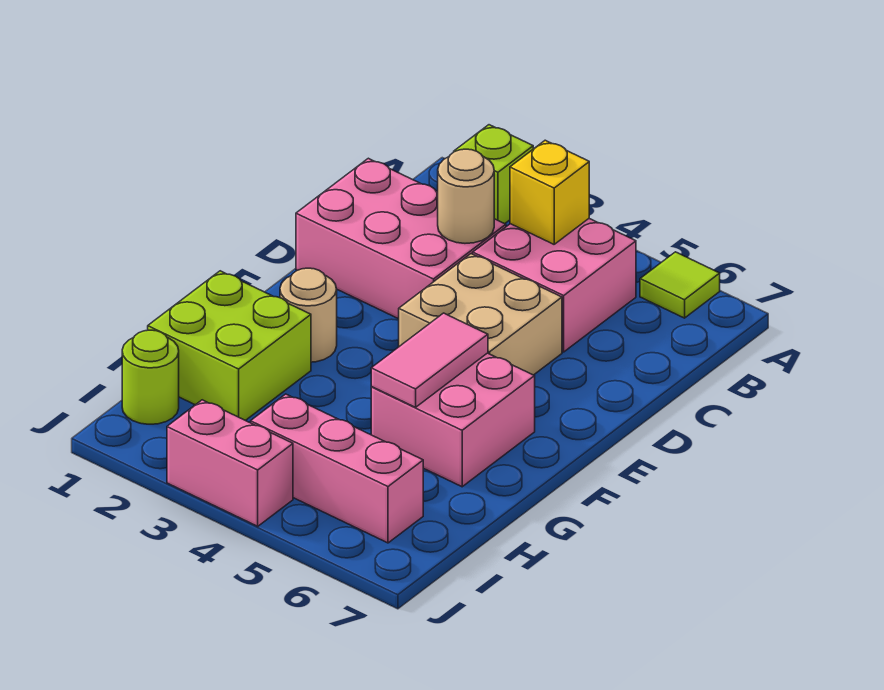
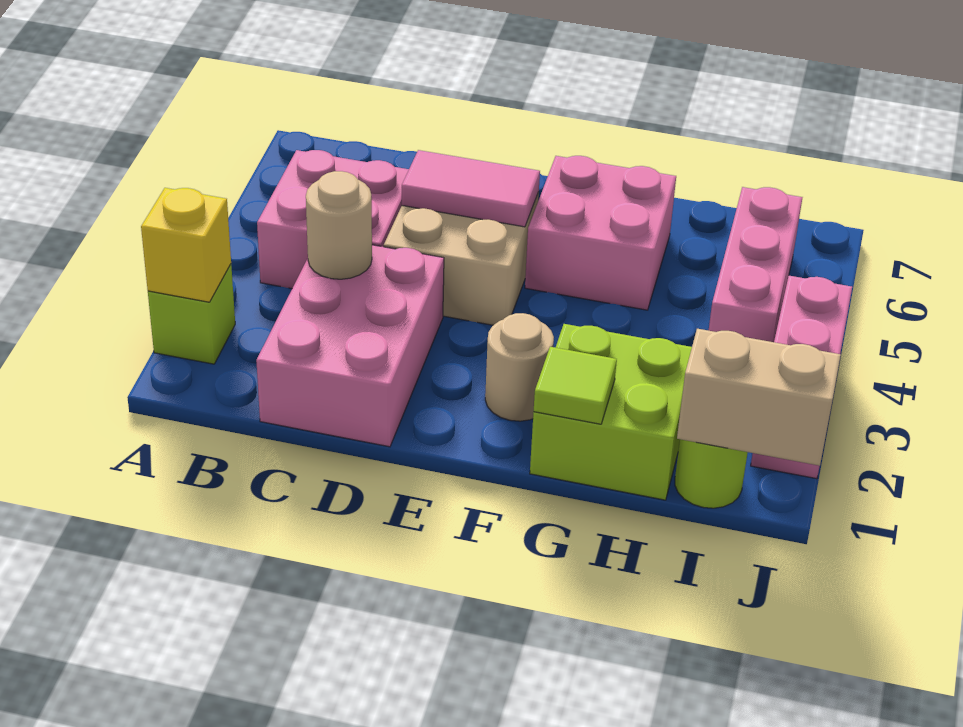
lime tile A6 level 1 -> lime tile G1 level 2
yellow brick B4 level 2 -> yellow brick A2 level 2
pink tile F5:G5 level 2 -> pink tile D5:E5 level 2
none -> tan brick I1:J1 level 2
pink brick J3:J4 level 1 -> pink brick J2:J4 level 1

